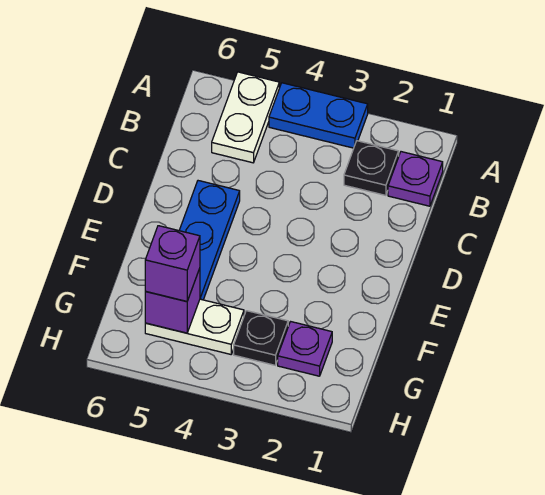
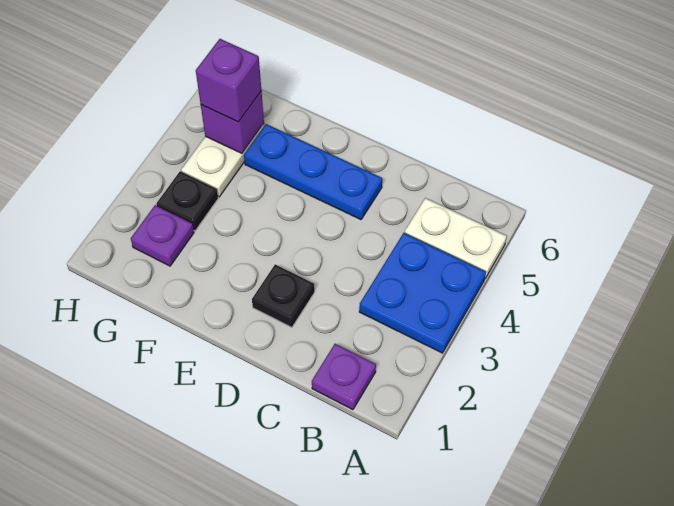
blue plate A3:A4 level 1 -> blue plate A3:B4 level 1
black plate B2 level 1 -> black plate D2 level 1

